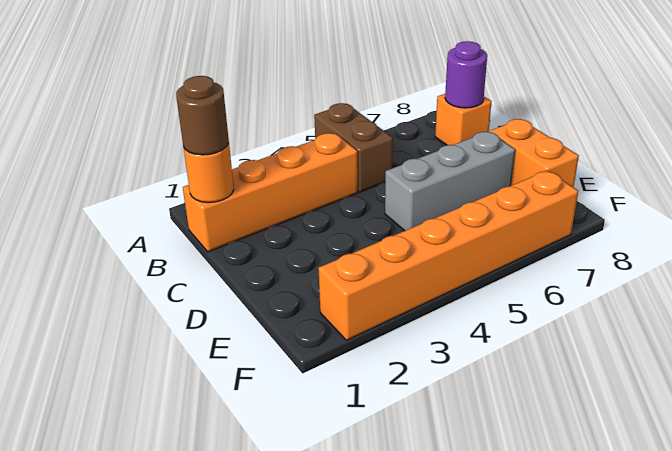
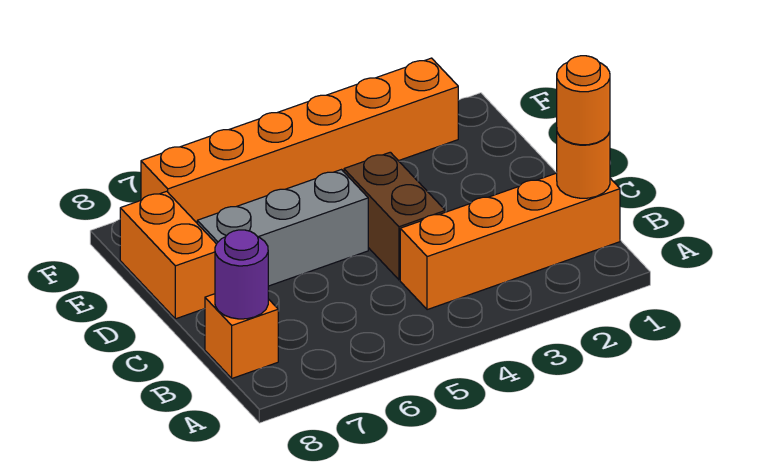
brown brick A5:B5 level 1 -> brown brick C4:D4 level 1
brown round brick B1 level 3 -> orange round brick B1 level 3

